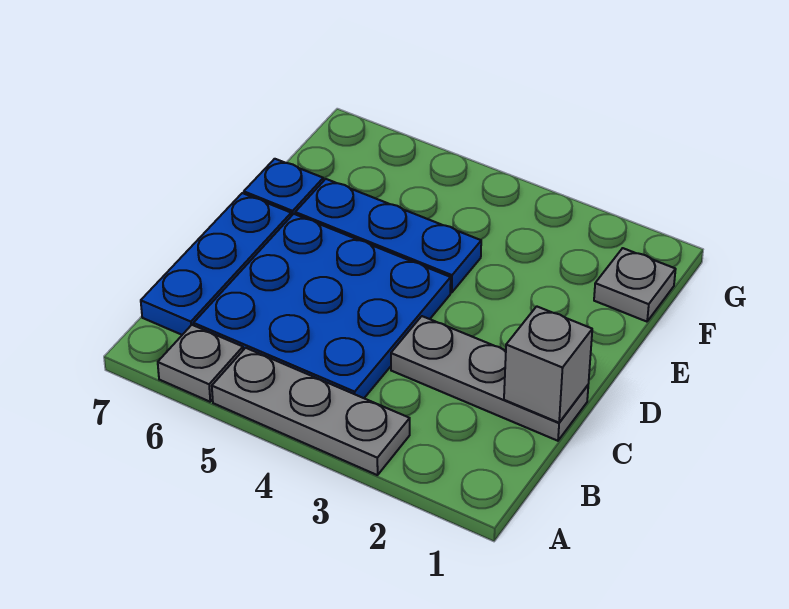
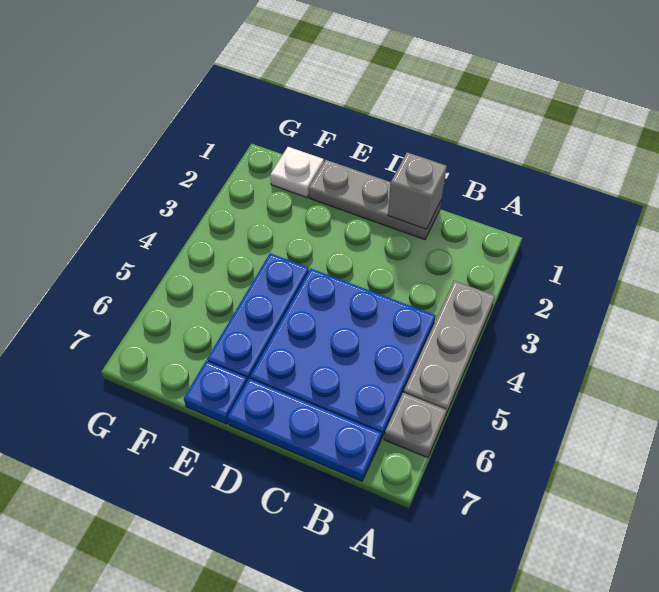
grey plate C1:C3 level 1 -> grey plate C1:E1 level 1
grey plate F1 level 1 -> white plate F1 level 1

